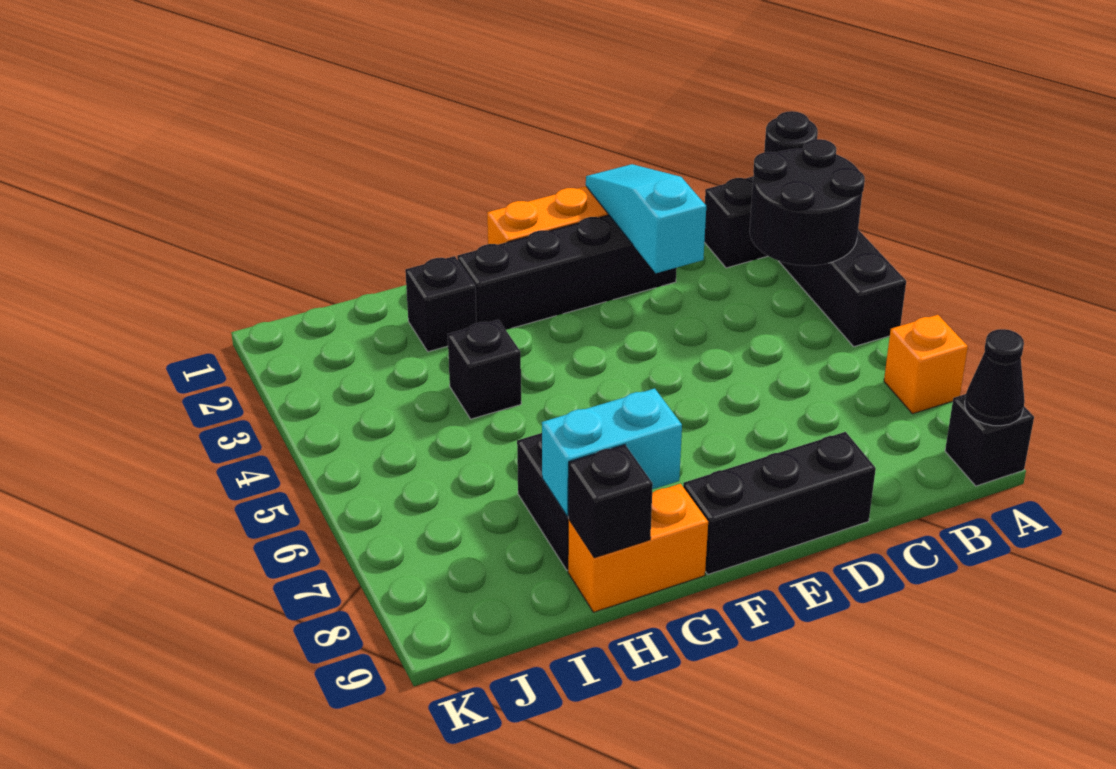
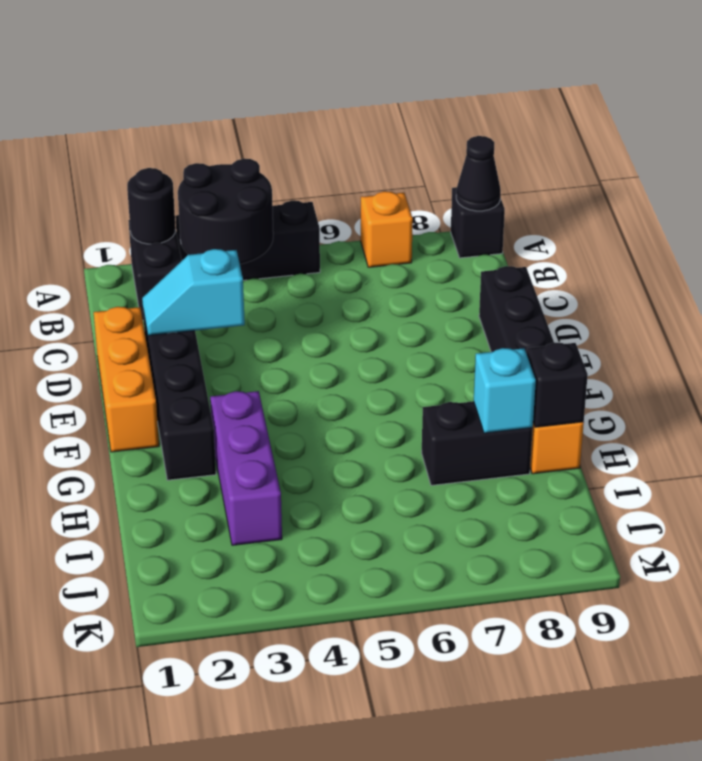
cyan slope D1:D3 level 2 top 3 -> cyan slope D2:D3 level 2 top 3
none -> purple brick G3:I3 level 1
cyan brick G8:H8 level 2 -> cyan brick H8 level 2
black brick H2 level 1 -> none
black brick H4 level 1 -> none

